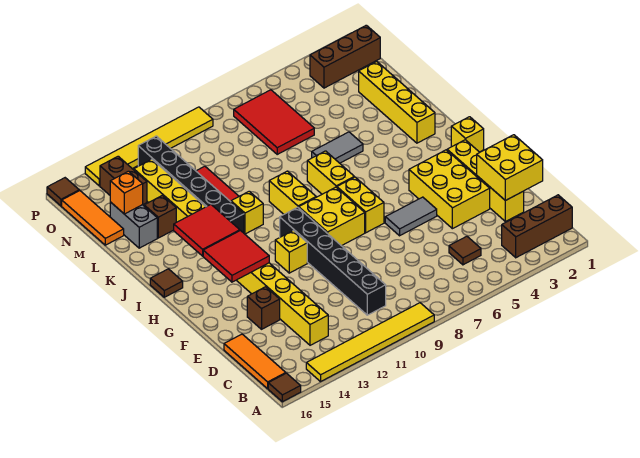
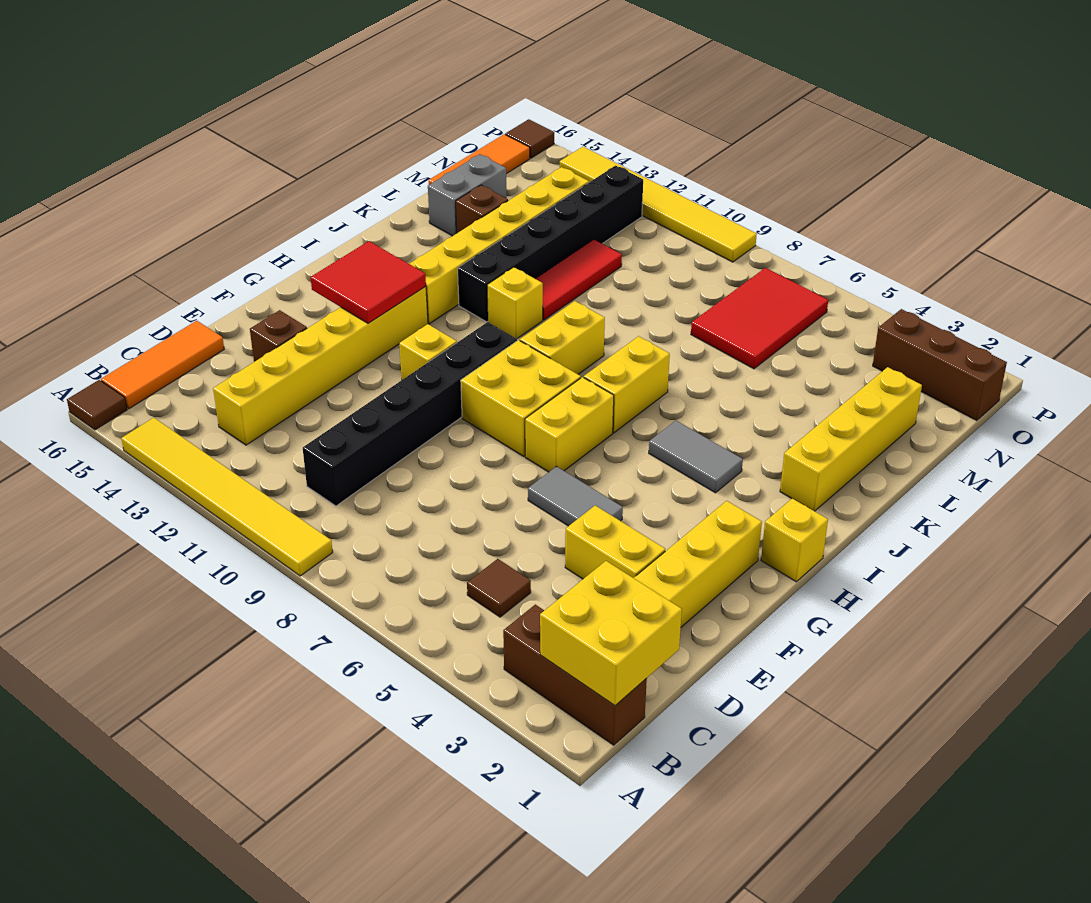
yellow brick D1:E2 level 2 -> yellow brick B1:C2 level 2
yellow brick E3:G4 level 1 -> yellow brick E3:E4 level 1
red tile I13:J14 level 2 -> none
brown tile I16 level 1 -> none
grey tile K5:K6 level 1 -> grey tile I4:I5 level 1
orange brick M15 level 2 -> none
brown brick N14:O14 level 1 -> none

